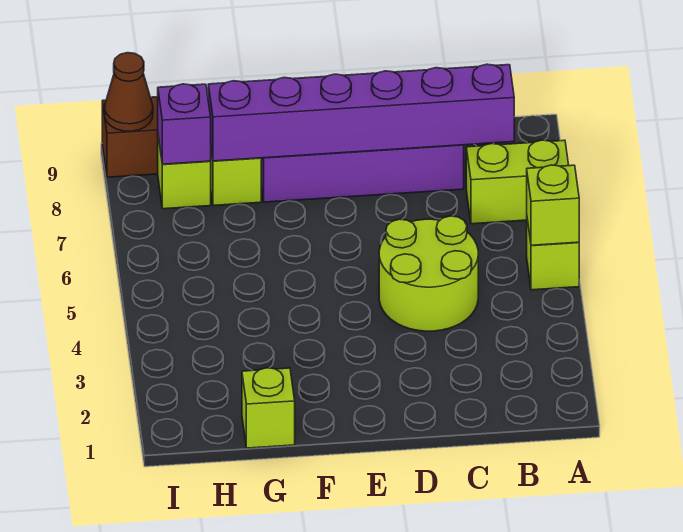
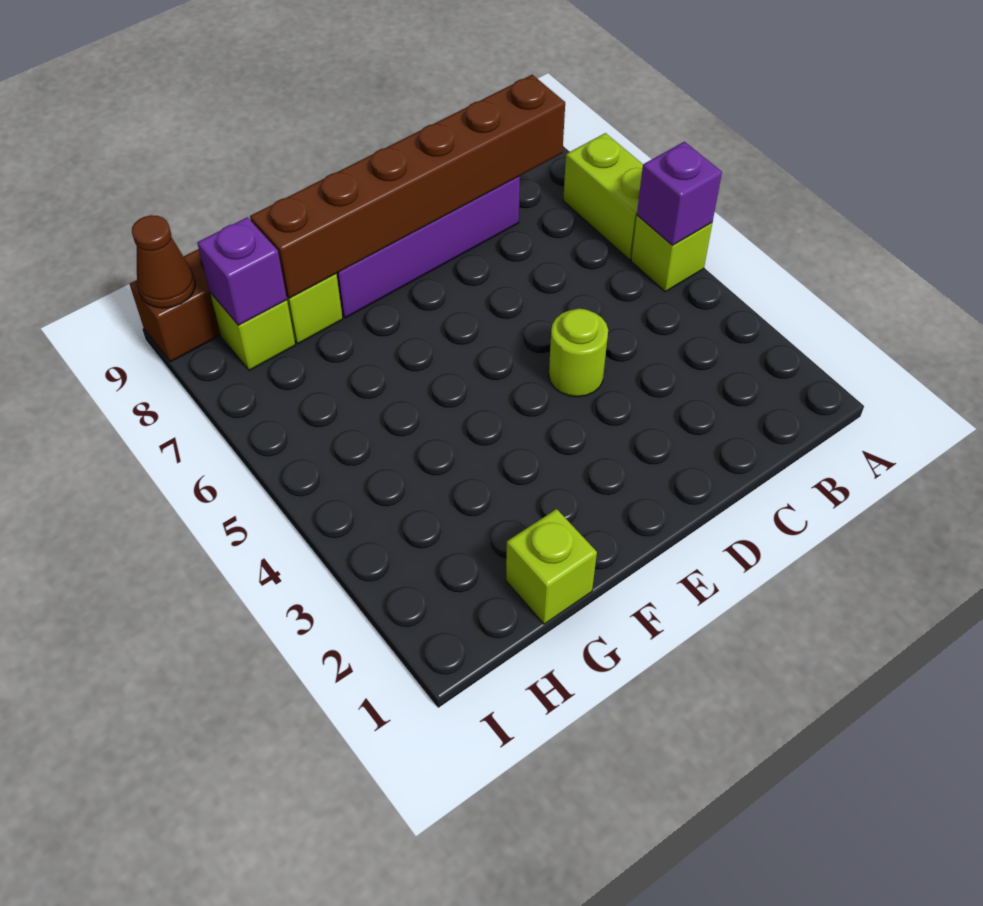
lime brick A5 level 2 -> purple brick A5 level 2
lime brick A7:B7 level 1 -> lime brick A6:A7 level 1
purple brick B8:G8 level 2 -> brown brick B8:G8 level 2
lime round brick C4:D5 level 1 -> lime round brick D4 level 1

